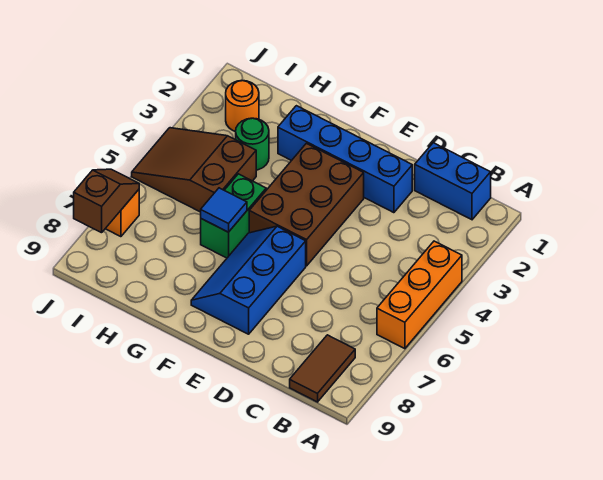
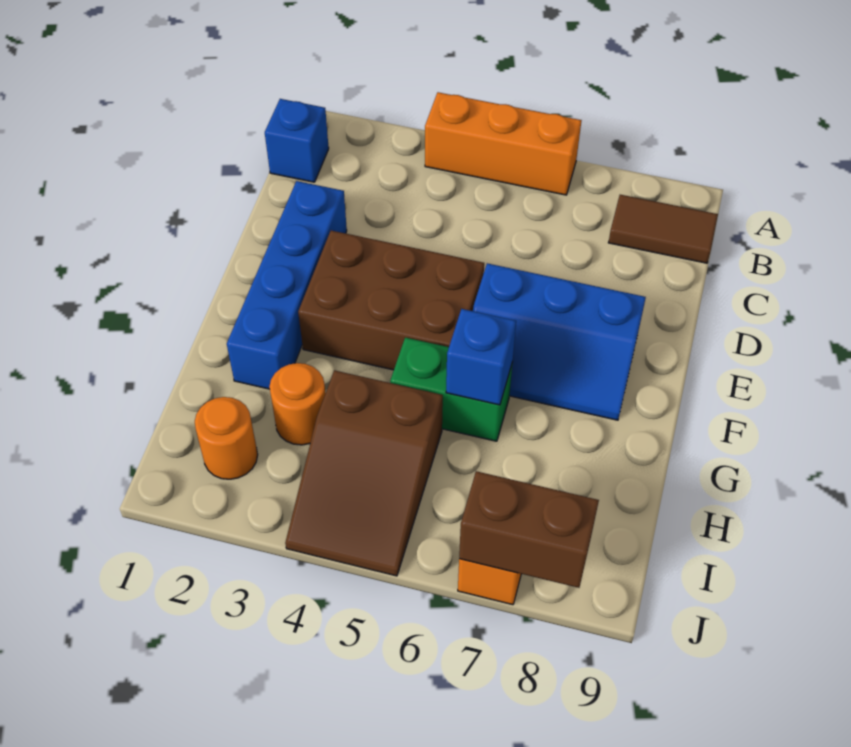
blue brick B1:C1 level 1 -> blue brick B1 level 1
blue tile G6 level 2 -> blue brick G6 level 2
green round brick H3 level 1 -> orange round brick H3 level 1
brown slope J7:J8 level 2 top 8 -> brown brick J7:J8 level 2

